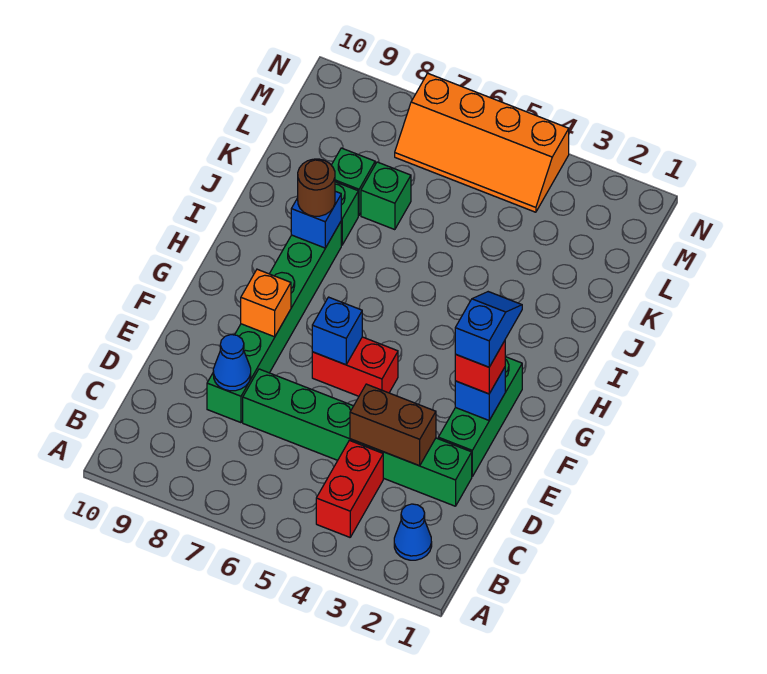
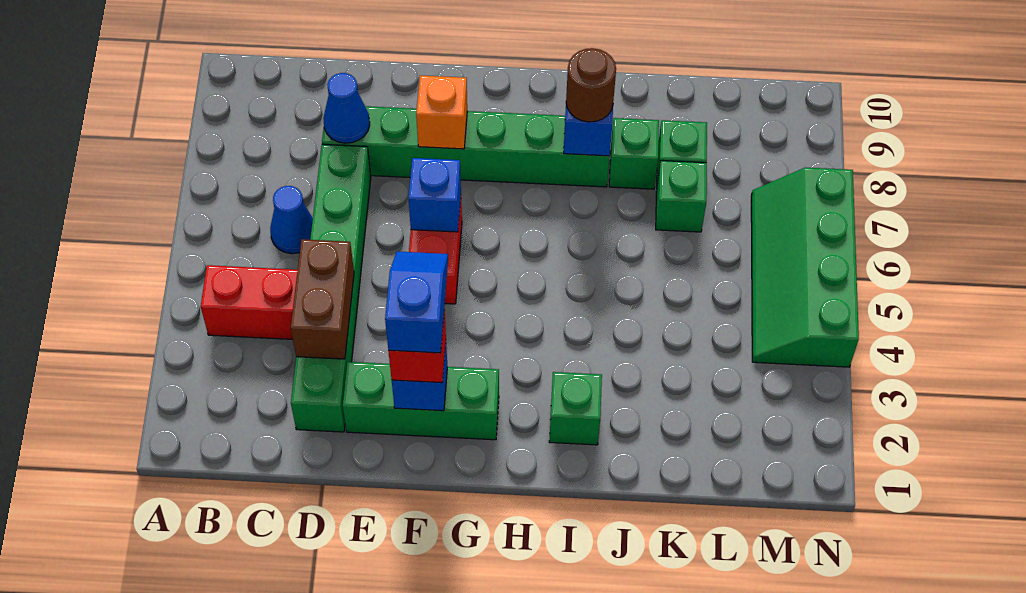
blue cone B2 level 1 -> blue cone C6 level 1
blue slope F2:G2 level 4 top F -> blue slope F2:F3 level 4 top 2
none -> green brick I2 level 1
orange slope M4:N7 level 1 top N -> green slope M4:N7 level 1 top N

